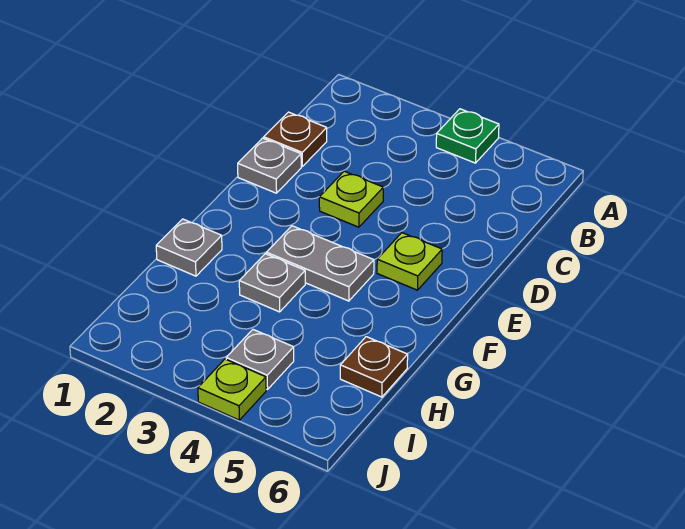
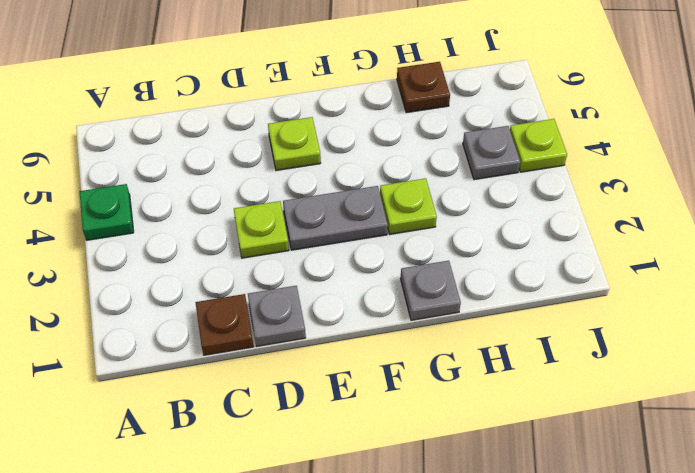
grey plate F3:F4 level 1 -> grey plate E3:F3 level 1
grey plate G3 level 1 -> lime plate G3 level 1

